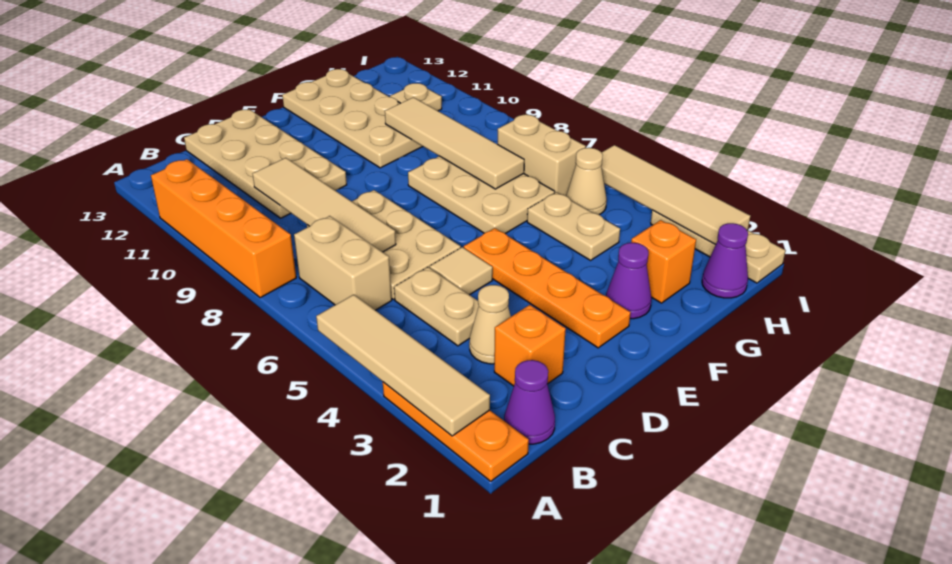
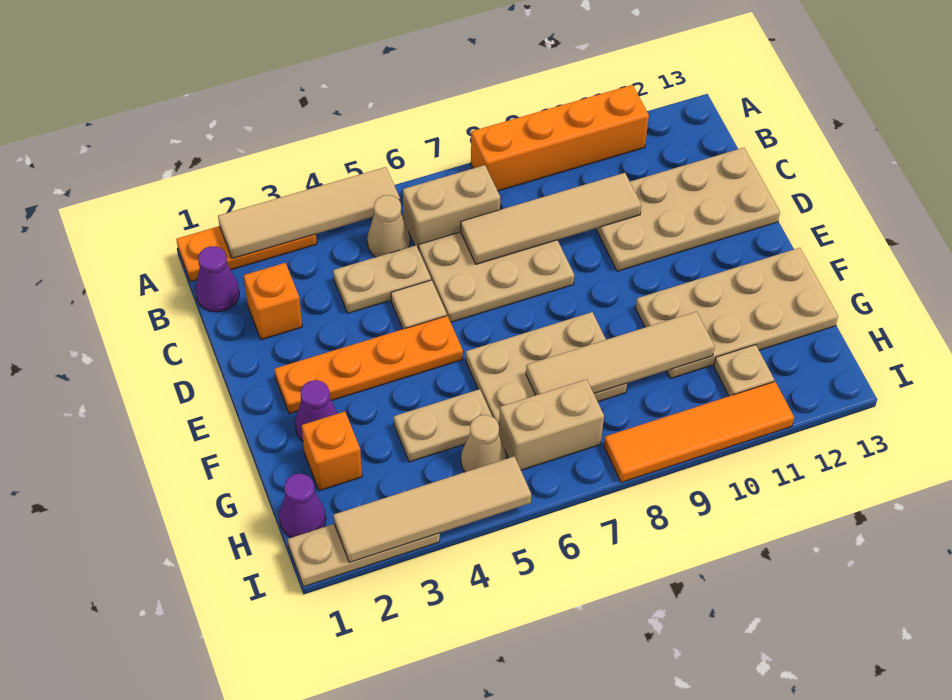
tan cone C3 level 1 -> tan cone B5 level 1
none -> orange tile I8:I11 level 1

